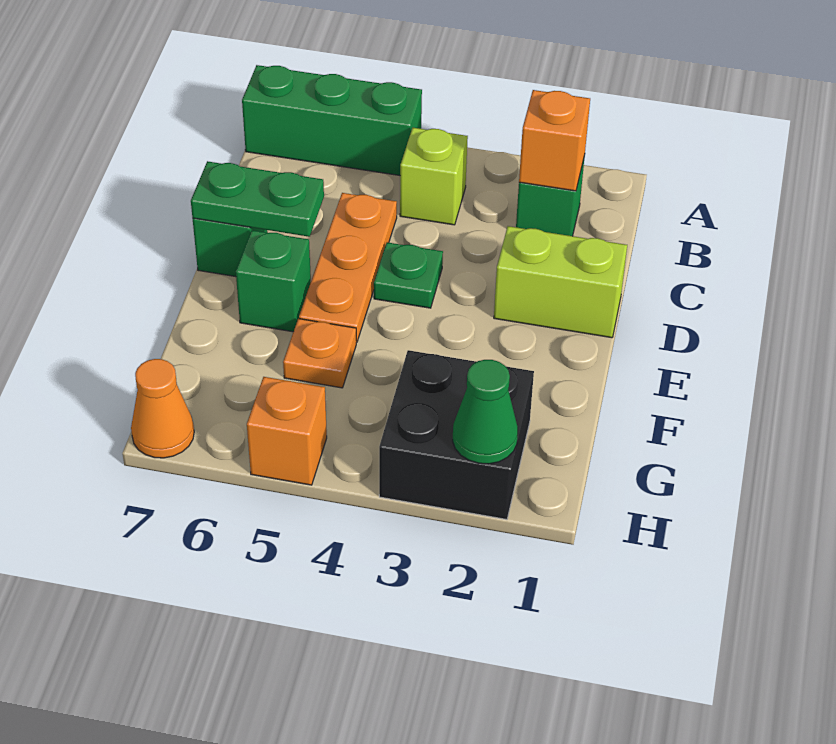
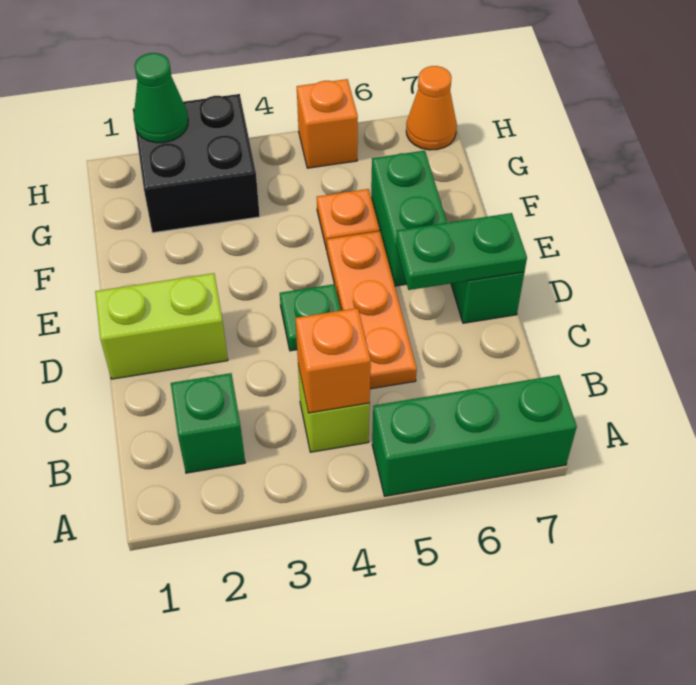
orange brick B2 level 2 -> orange brick B4 level 2
green brick E6 level 1 -> green brick E6:F6 level 1

